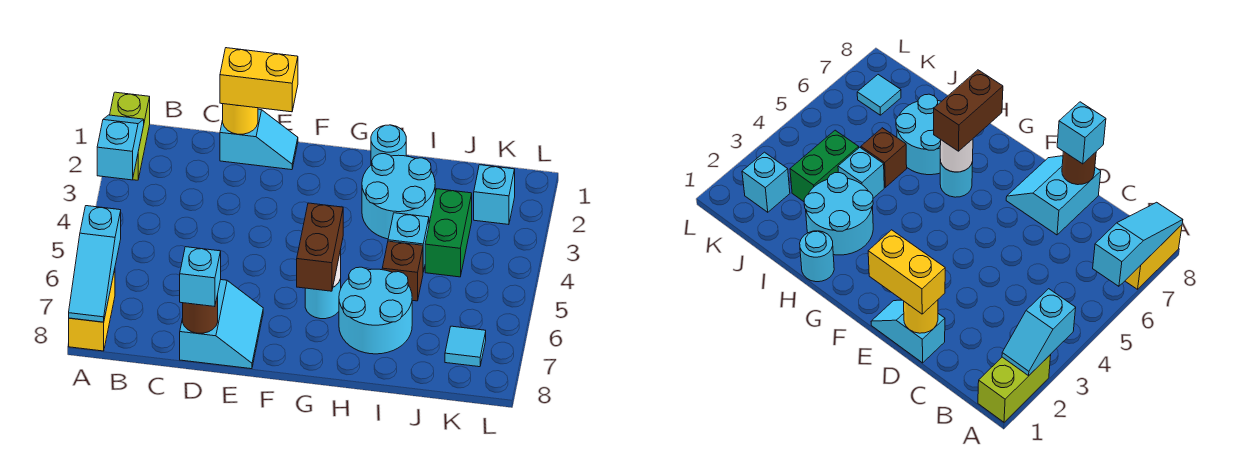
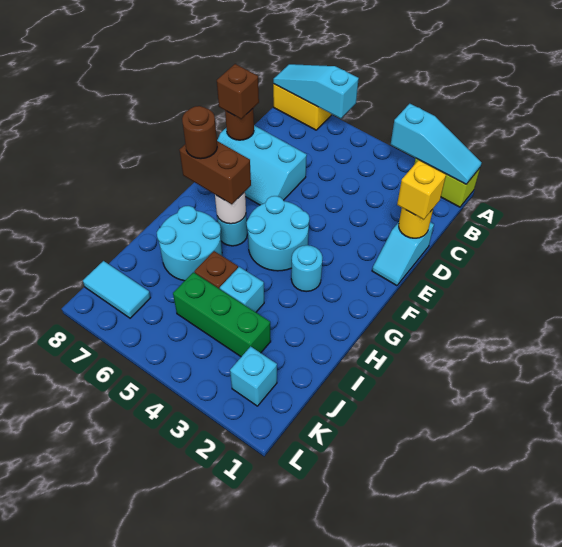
cyan slope A2:A3 level 2 top 3 -> cyan slope A1:A3 level 2 top 3
yellow brick D1:E1 level 3 -> yellow brick D1 level 3
cyan slope D7:E8 level 1 top D -> cyan slope D6:E8 level 1 top D
cyan brick D8 level 3 -> brown brick D8 level 3
none -> brown round brick G7 level 4
cyan round brick H1 level 1 -> cyan round brick G3 level 1
cyan round brick H2:I3 level 1 -> cyan round brick F4:G5 level 1
green brick J3:J4 level 1 -> green brick J3:J5 level 1
cyan tile K7 level 1 -> cyan tile K7:K8 level 1

